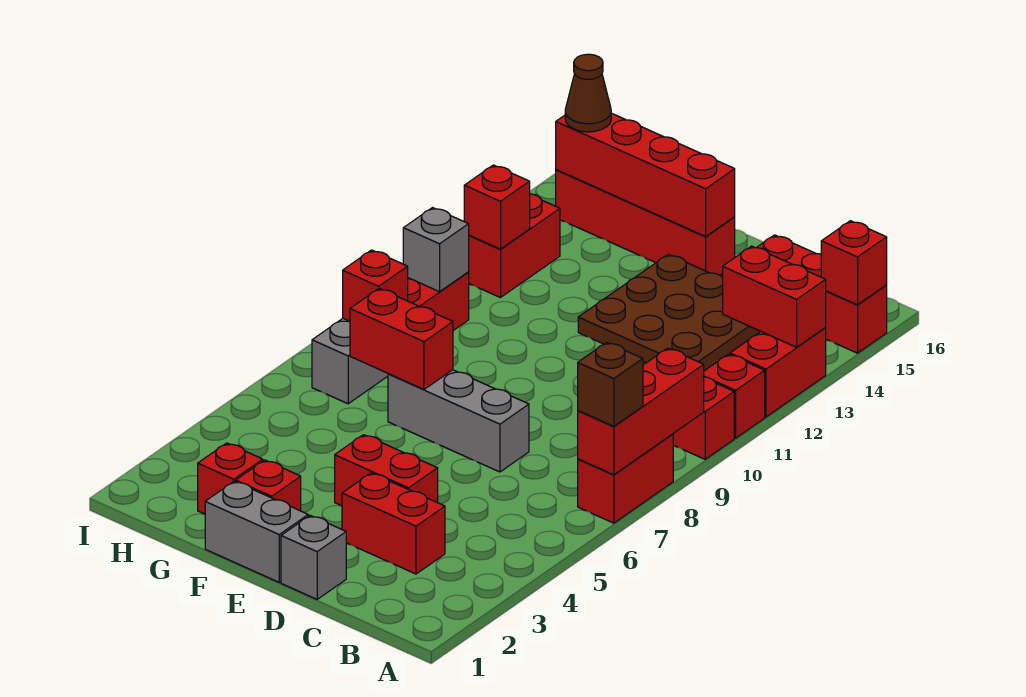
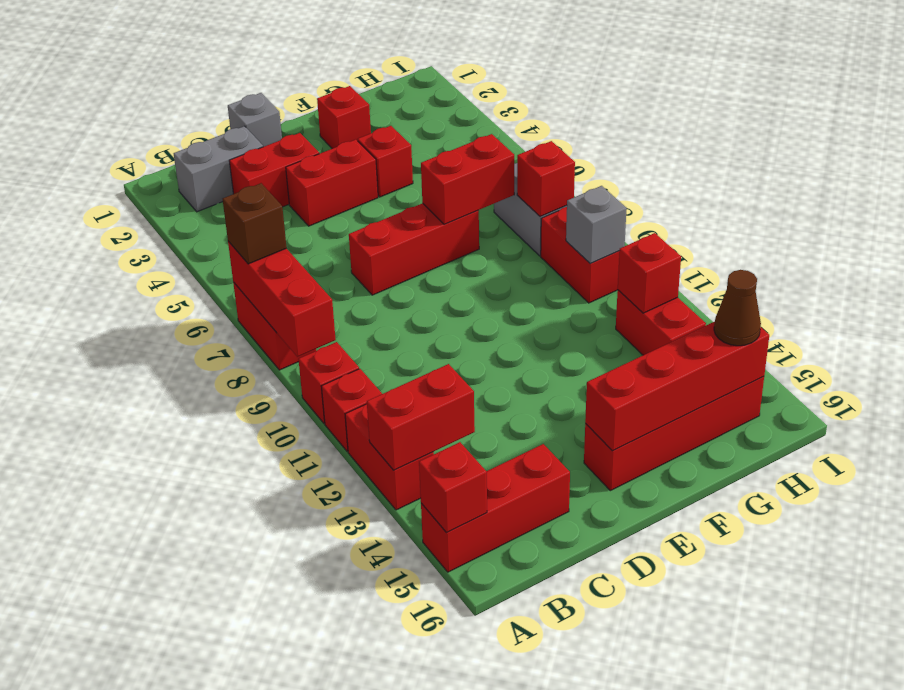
brown plate C12:E14 level 1 -> none
grey brick D7:F7 level 1 -> red brick D7:F7 level 1
grey brick E1:F1 level 1 -> grey brick B2:C2 level 1
red brick G2 level 1 -> red brick F4 level 1

